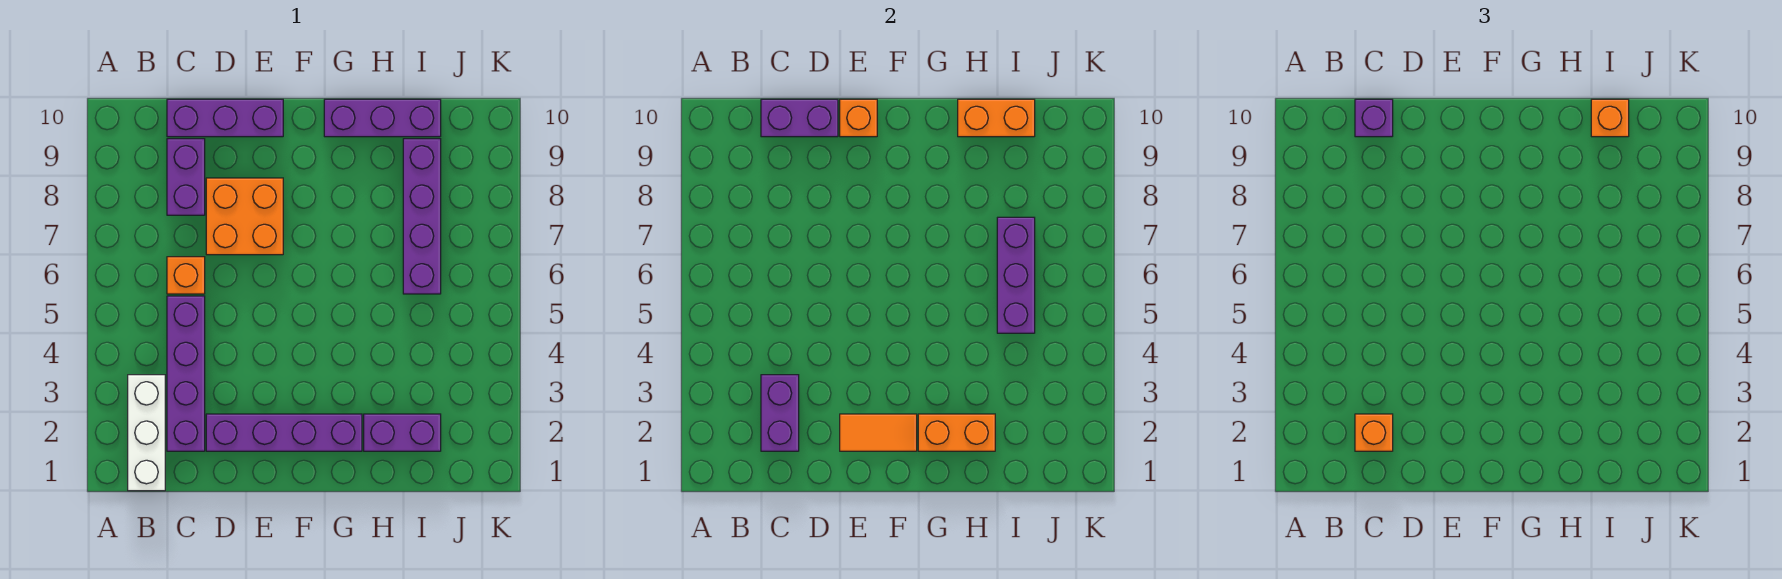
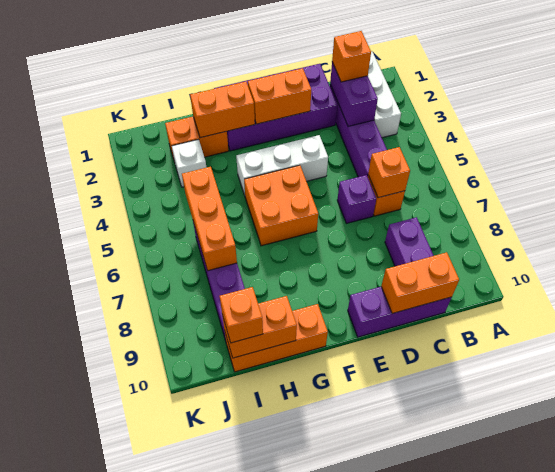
purple brick C10:D10 level 2 -> orange brick C10:D10 level 2
purple brick C10 level 3 -> purple brick D6 level 1
purple brick D2:G2 level 1 -> purple brick D1:G2 level 1
orange brick D7:E8 level 1 -> orange brick F5:G6 level 1
orange tile E2:F2 level 2 -> orange brick E2:F2 level 2
none -> white brick E4:G4 level 1
orange brick E10 level 2 -> orange brick C6 level 2
purple brick G10:I10 level 1 -> orange brick G10:I10 level 1
purple brick H2:I2 level 1 -> orange brick H2:I2 level 1
none -> white brick I3 level 1
purple brick I5:I7 level 2 -> orange brick I5:I7 level 2

